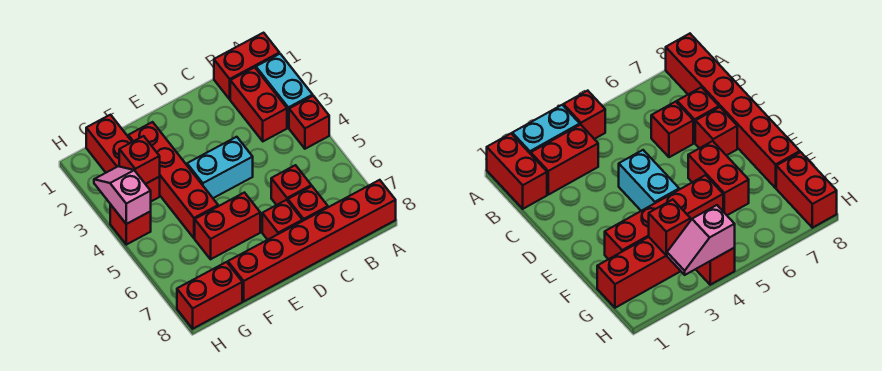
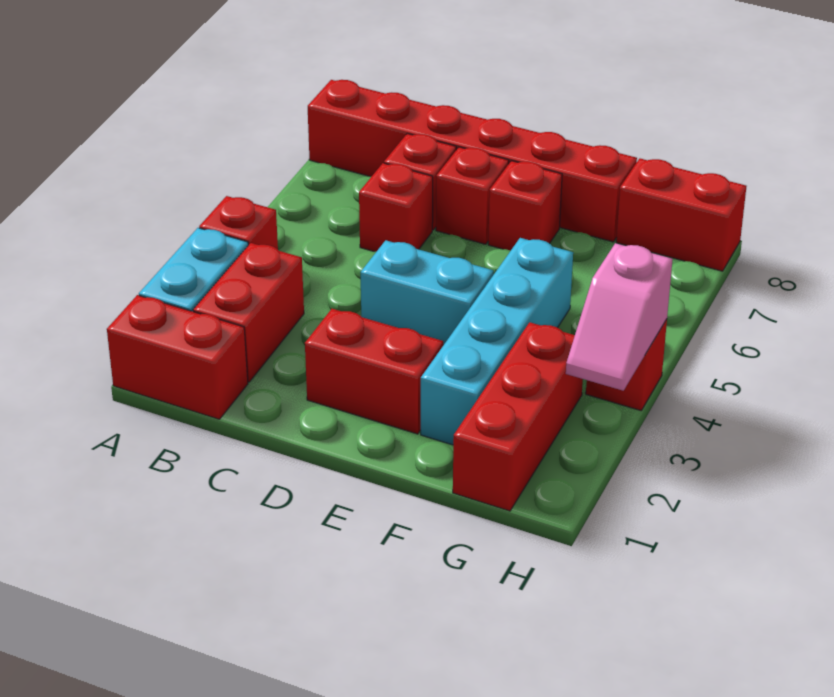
red brick E6:F6 level 1 -> red brick D2:E2 level 1
red brick F2:F5 level 1 -> cyan brick F2:F5 level 1
red brick G3 level 2 -> red brick E7 level 1

